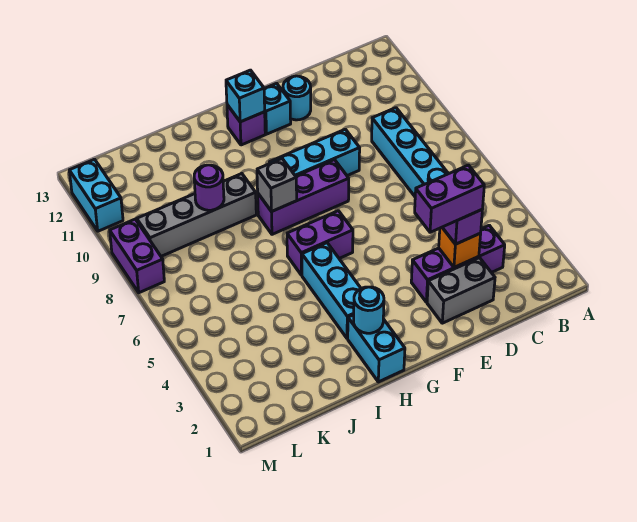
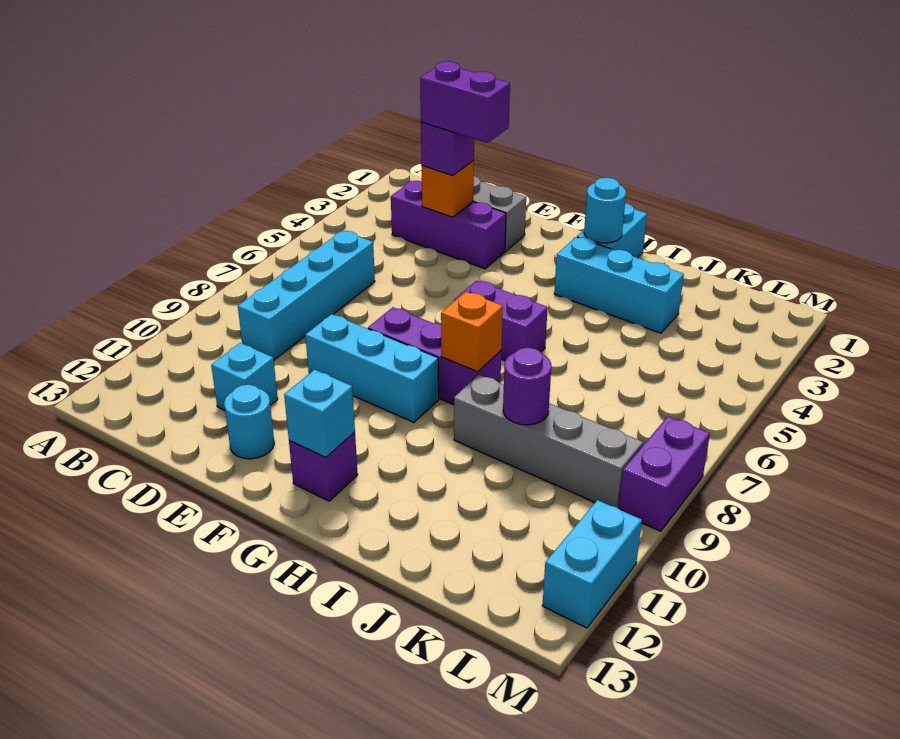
cyan brick F12 level 1 -> cyan brick D11 level 1
cyan brick H3:H5 level 1 -> cyan brick H3:J3 level 1
grey brick H8 level 2 -> orange brick H8 level 2

